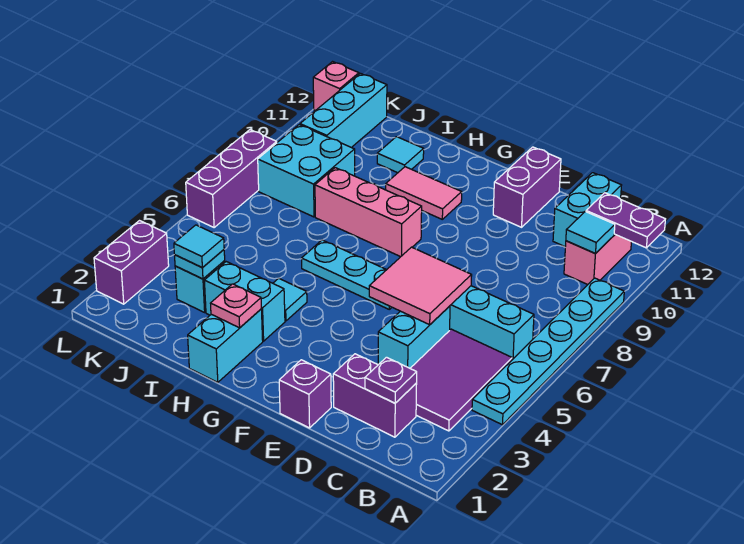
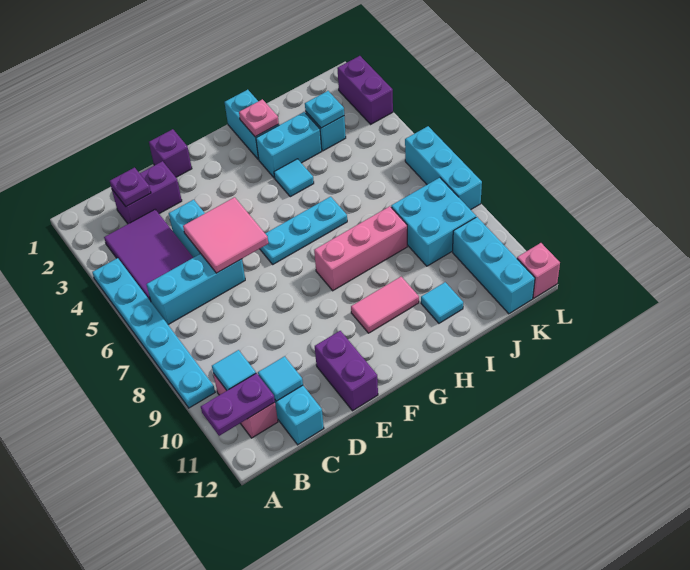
cyan tile J3 level 3 -> cyan tile C11 level 2
purple brick L6:L8 level 1 -> cyan brick L6:L8 level 1

